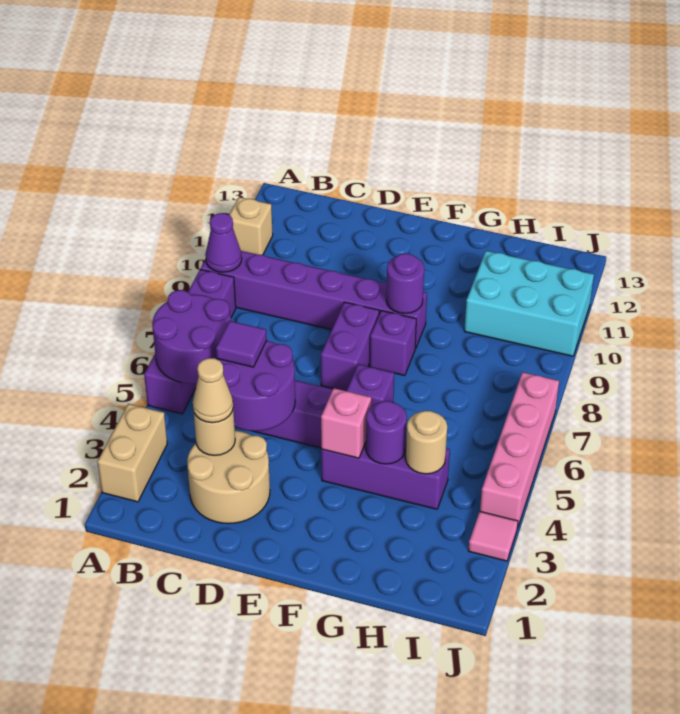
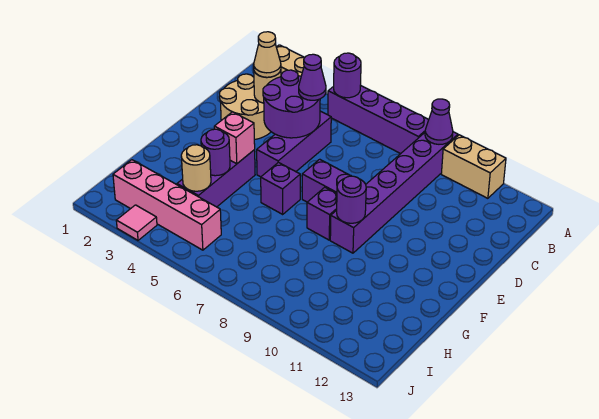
purple round brick A5:B6 level 2 -> purple round brick A5 level 2
tan brick A11 level 1 -> tan brick A10:A11 level 1
purple tile C5 level 3 -> purple cone C5 level 3
cyan brick H10:J11 level 1 -> none
pink brick J4:J7 level 1 -> pink brick I2:I5 level 1

